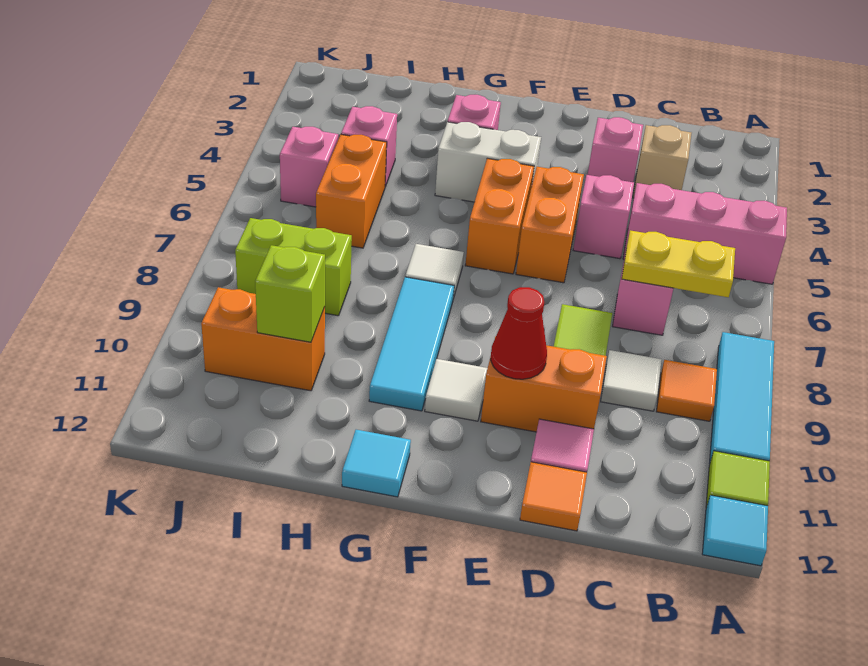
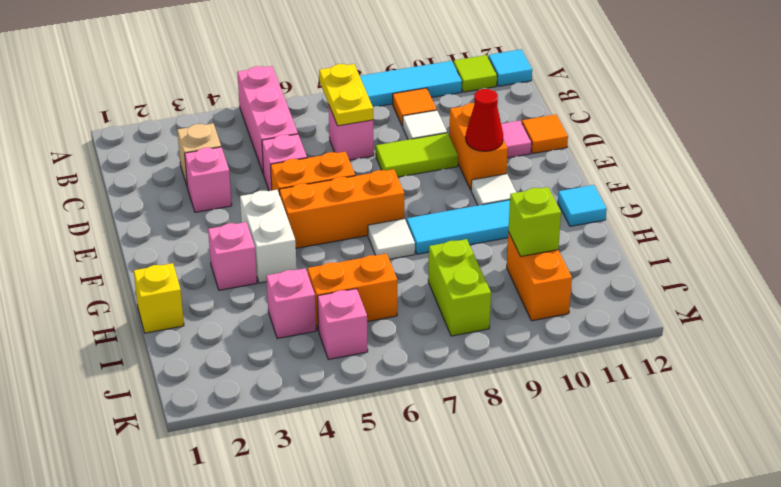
orange brick F5:F6 level 1 -> orange brick F5:F7 level 1
none -> yellow brick H1 level 1

